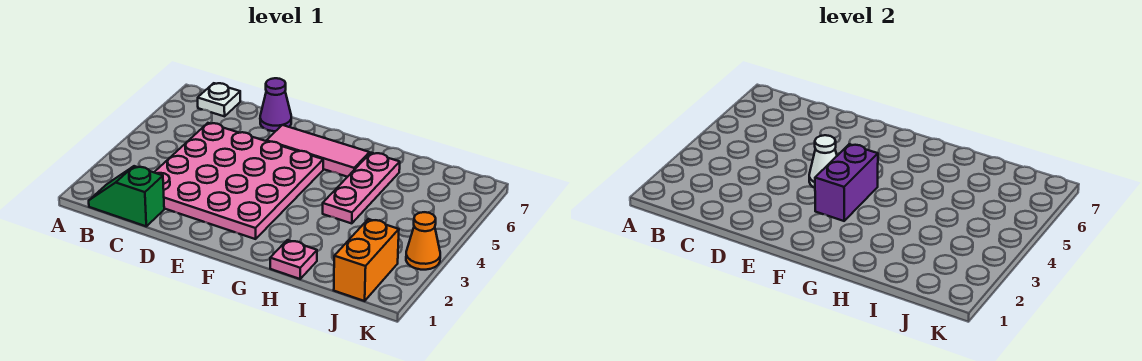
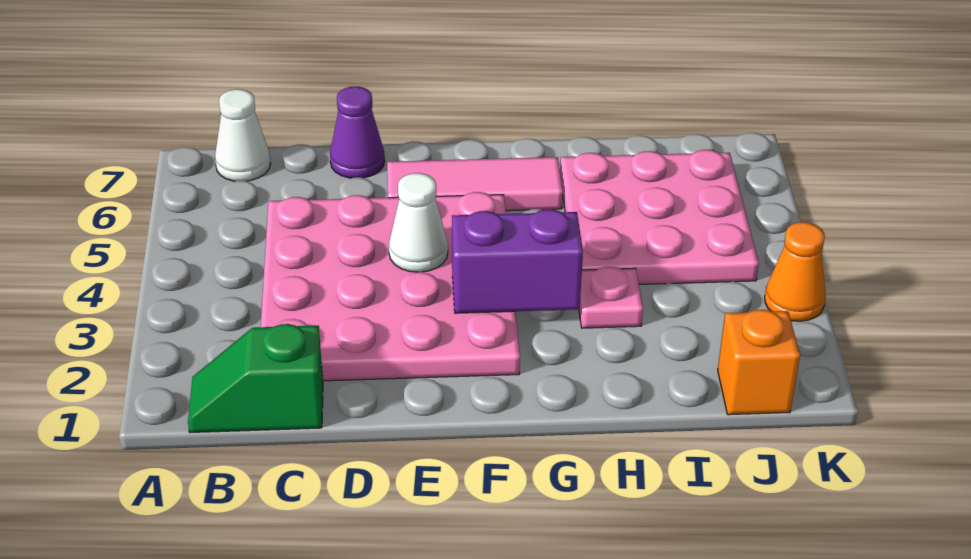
white plate B7 level 1 -> white cone B7 level 1
purple brick F3:F4 level 2 -> purple brick F3:G3 level 2
pink plate H1 level 1 -> pink plate H3 level 1
pink plate H4:H6 level 1 -> pink plate H4:J6 level 1
orange brick J1:J2 level 1 -> orange brick J1 level 1

